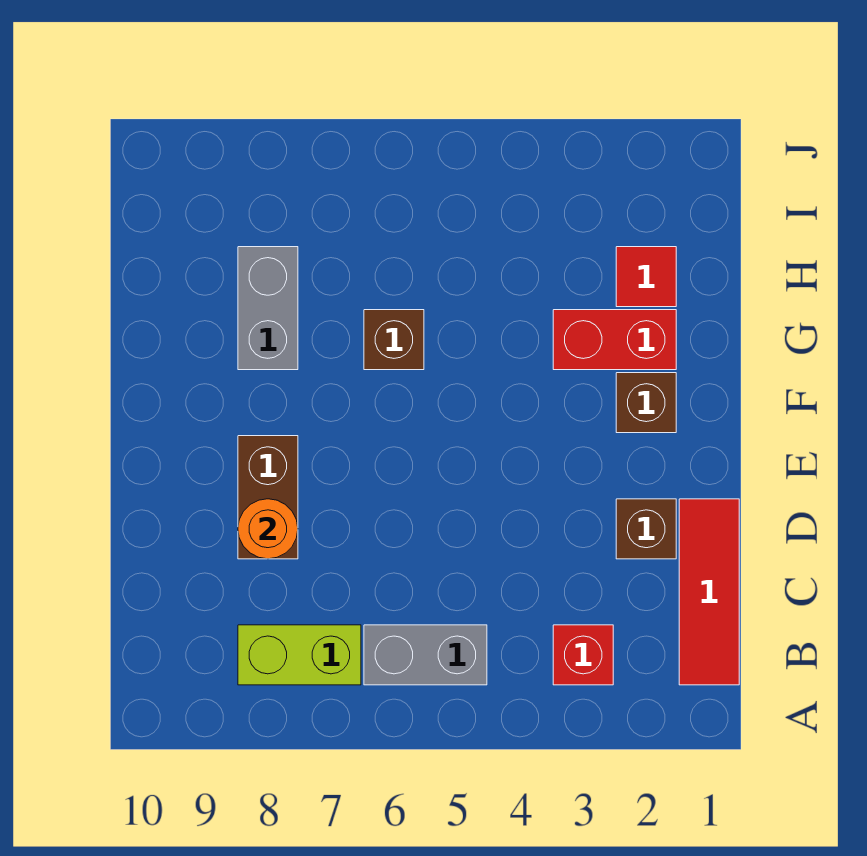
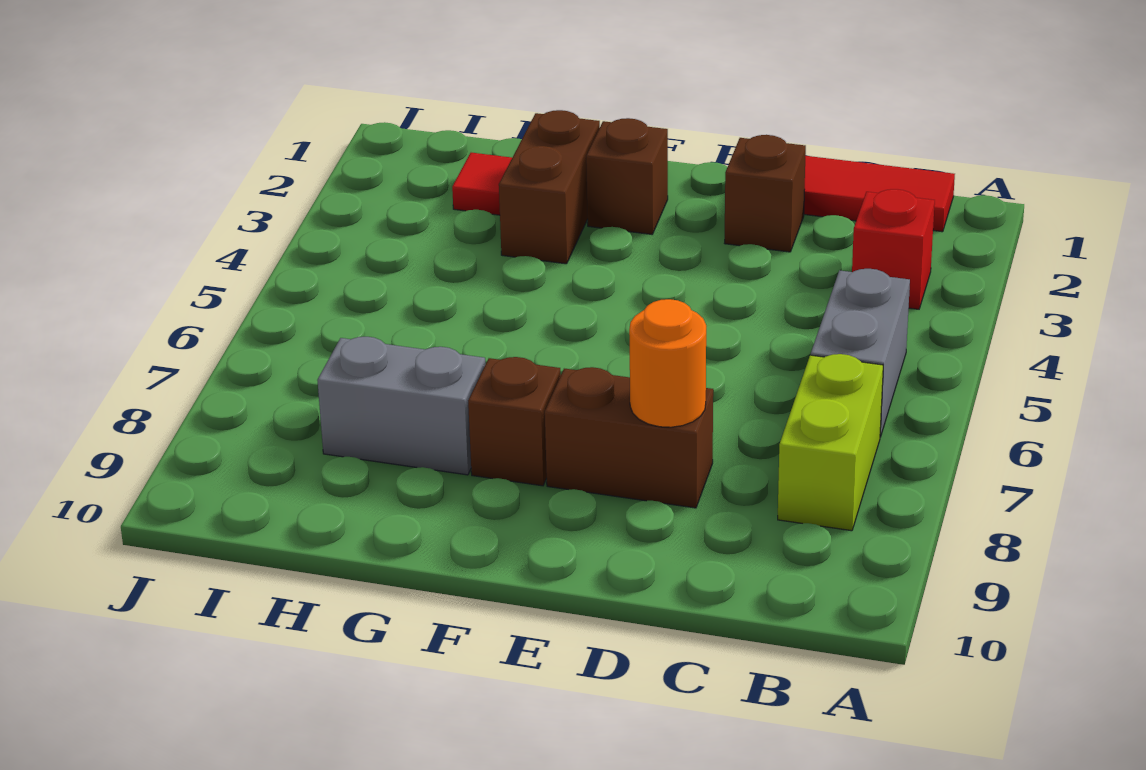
red brick G2:G3 level 1 -> brown brick G2:G3 level 1
brown brick G6 level 1 -> brown brick F8 level 1

